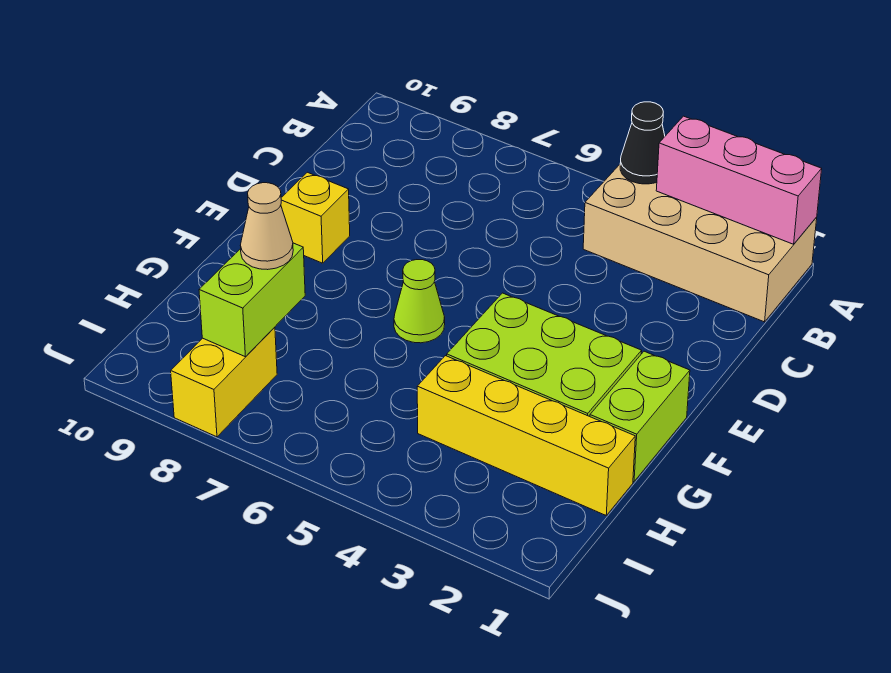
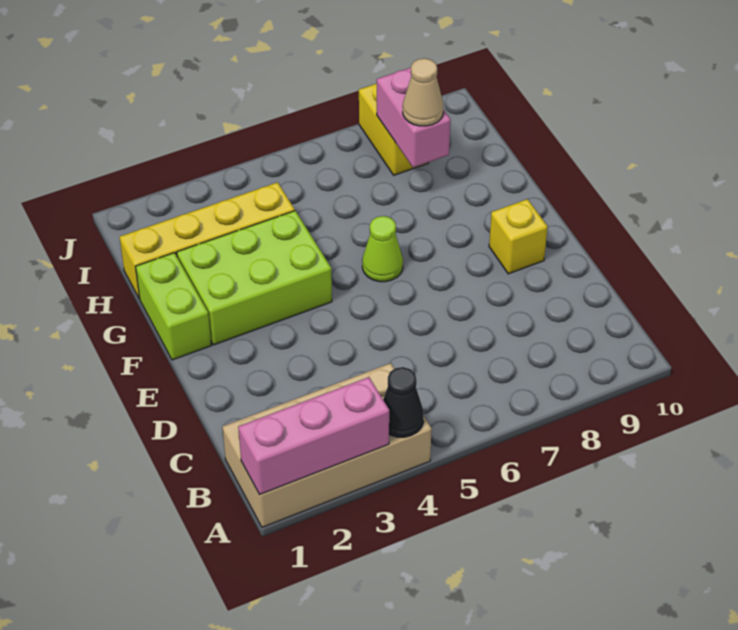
lime brick H8:I8 level 2 -> pink brick H8:I8 level 2

